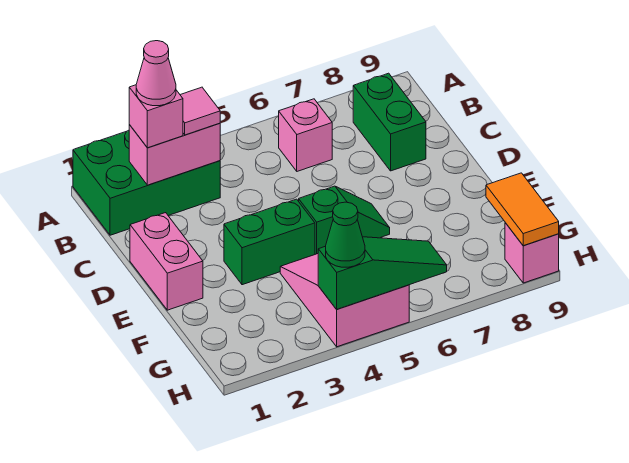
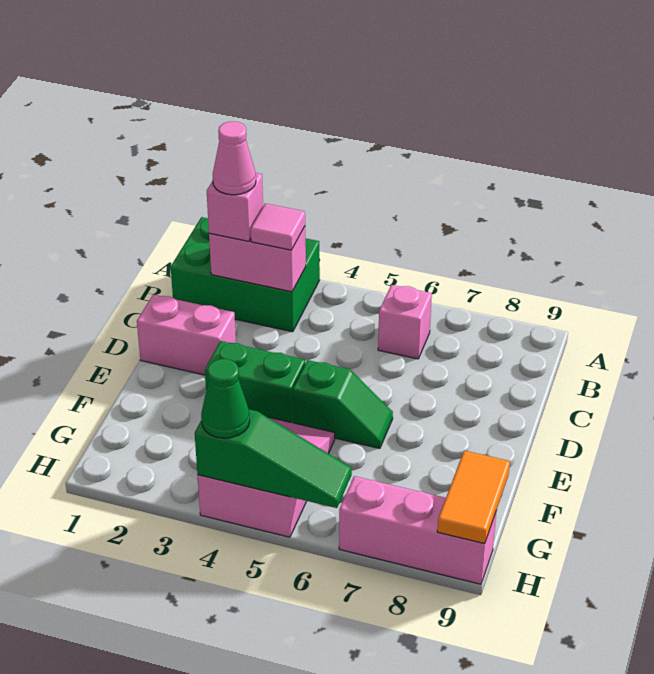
green brick B8:C8 level 1 -> none
pink brick D1:E1 level 1 -> pink brick D1:D2 level 1
pink brick H9 level 1 -> pink brick H7:H9 level 1

